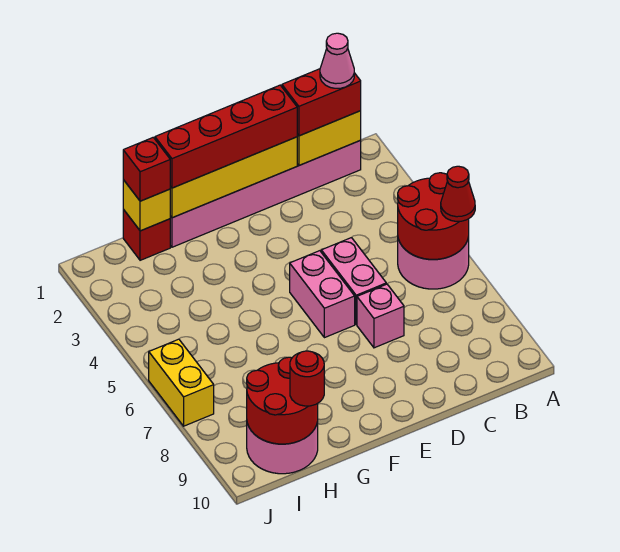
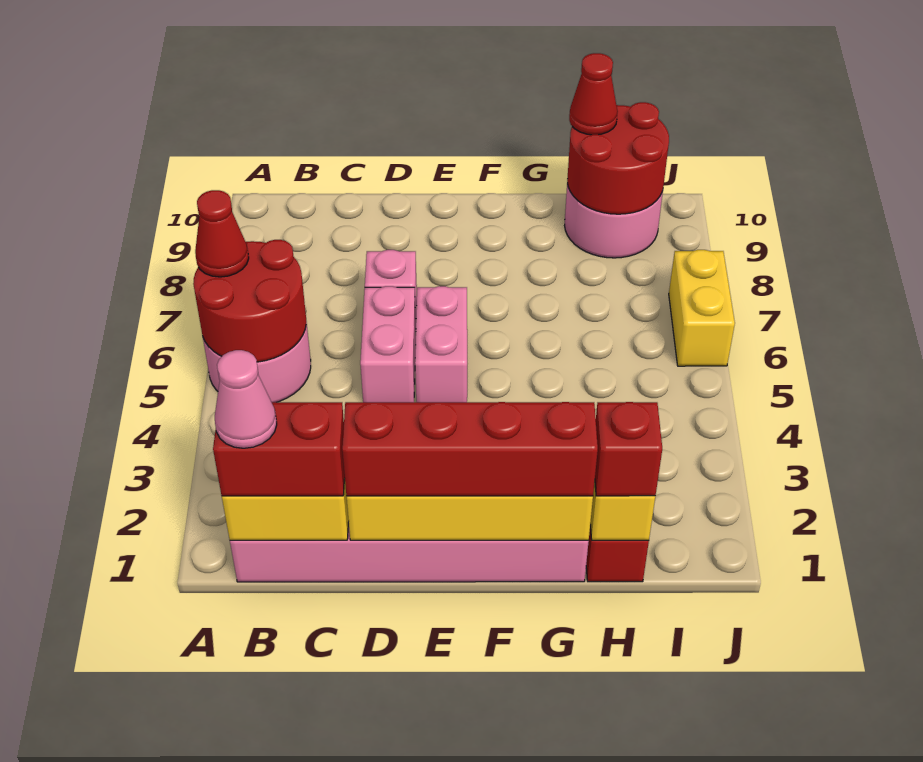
red round brick H10 level 3 -> red cone H10 level 3

